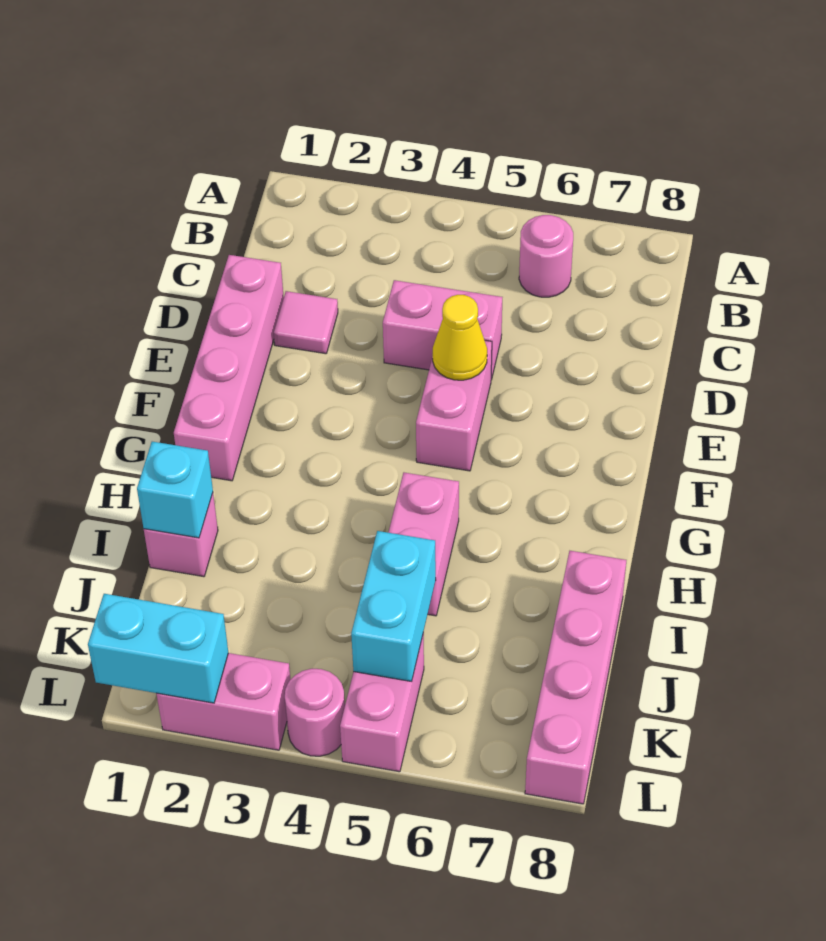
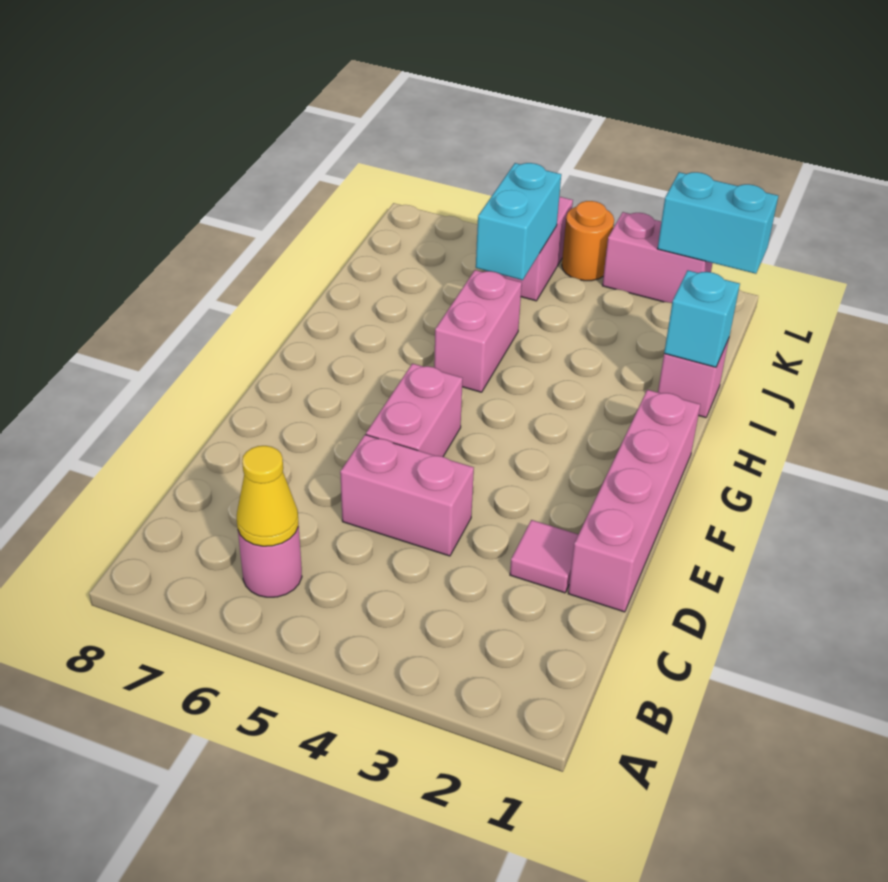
yellow cone E5 level 2 -> yellow cone B6 level 2
pink brick I8:L8 level 1 -> none
pink round brick L4 level 1 -> orange round brick L4 level 1

